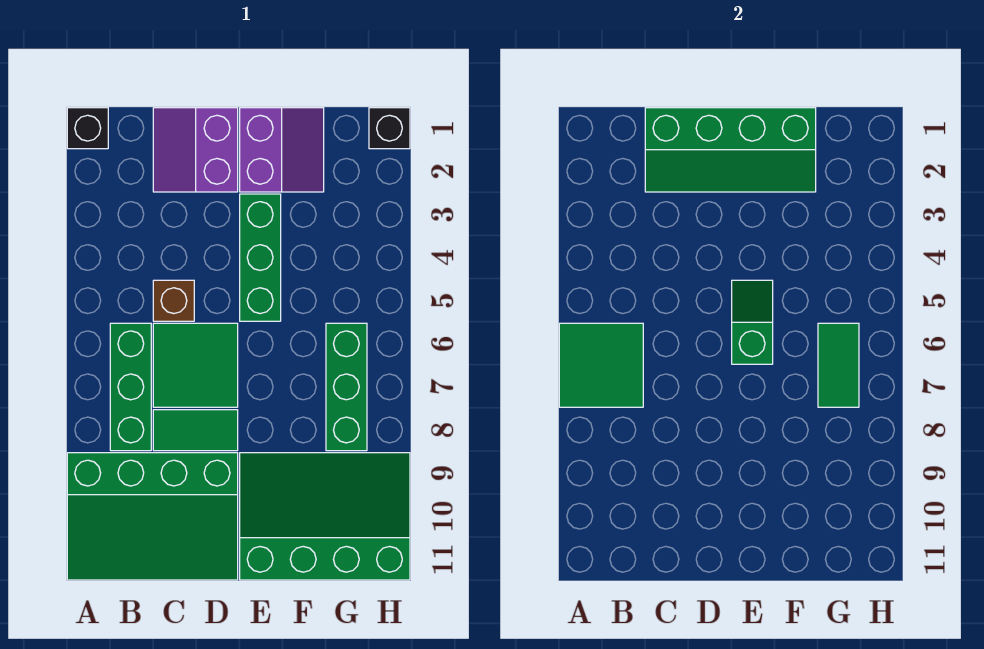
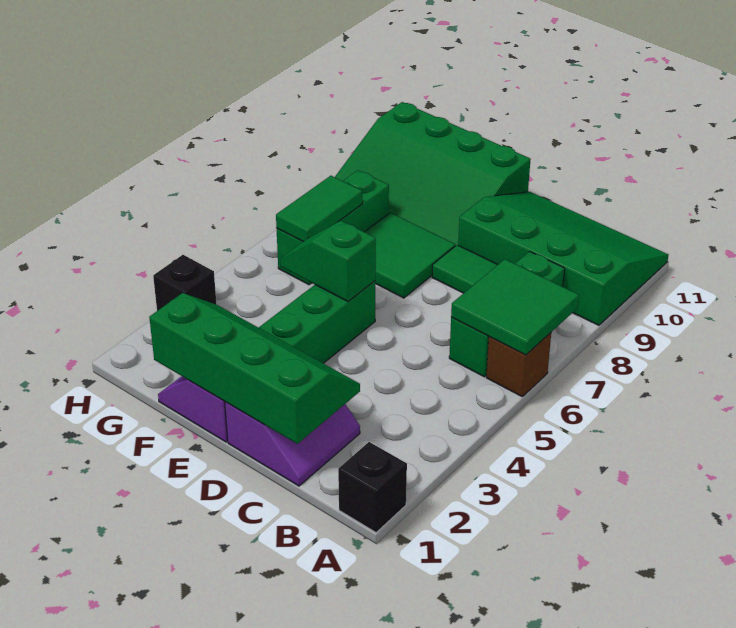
brown brick C5 level 1 -> brown brick A6 level 1
green tile C6:D7 level 1 -> green tile E7:F8 level 1
green slope E5:E6 level 2 top 6 -> green slope E5:F5 level 2 top E
black brick H1 level 1 -> black brick H3 level 1

